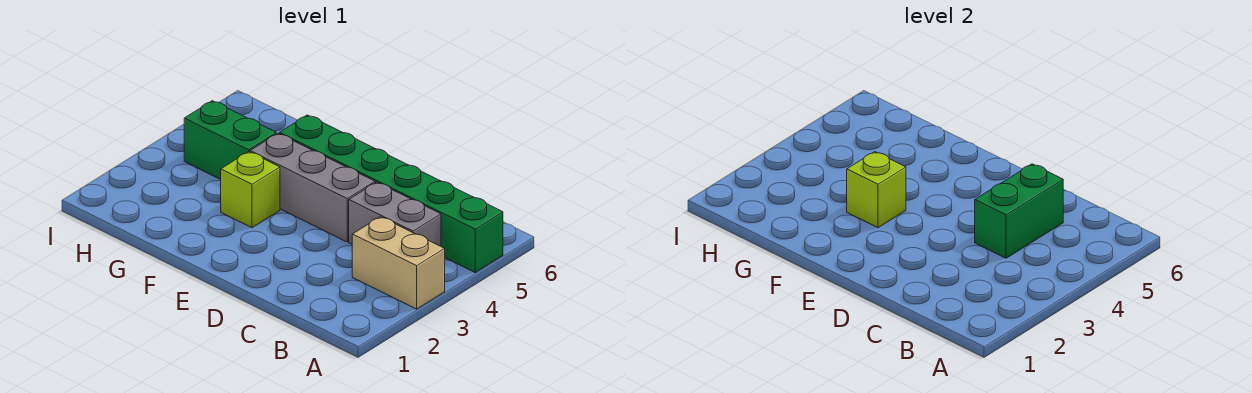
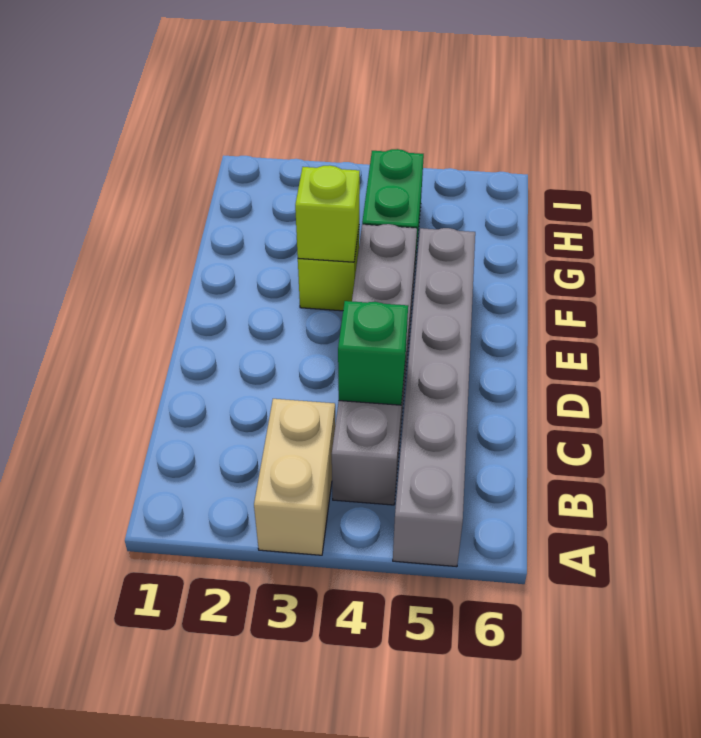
green brick A5:F5 level 1 -> grey brick A5:F5 level 1
green brick C4:C5 level 2 -> green brick C4 level 2

